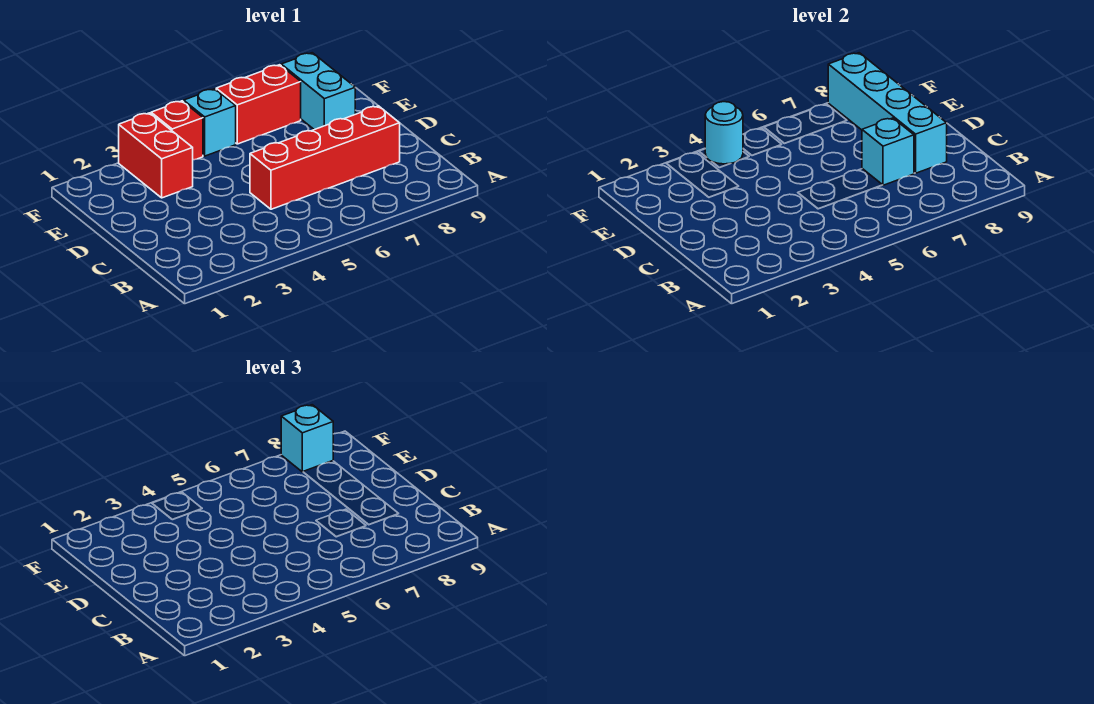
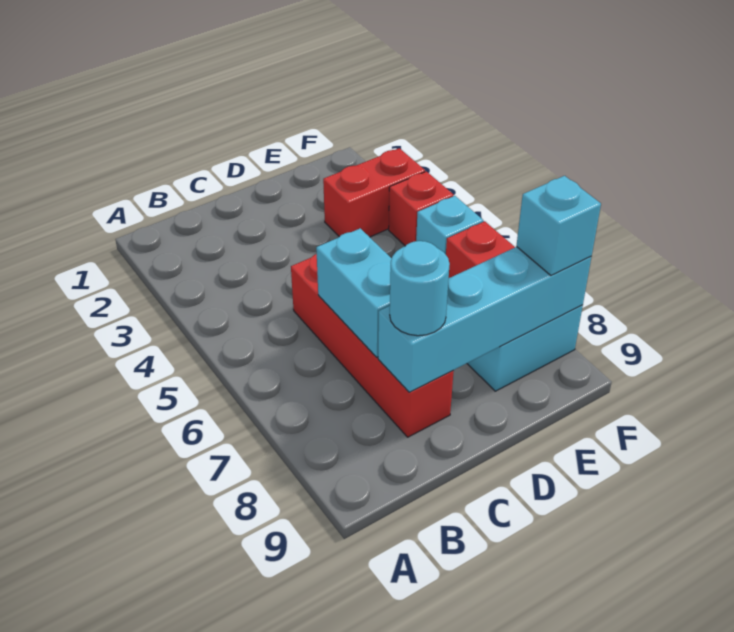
cyan brick C7 level 2 -> cyan brick C6:C7 level 2
cyan round brick F4 level 2 -> cyan round brick C8 level 3

